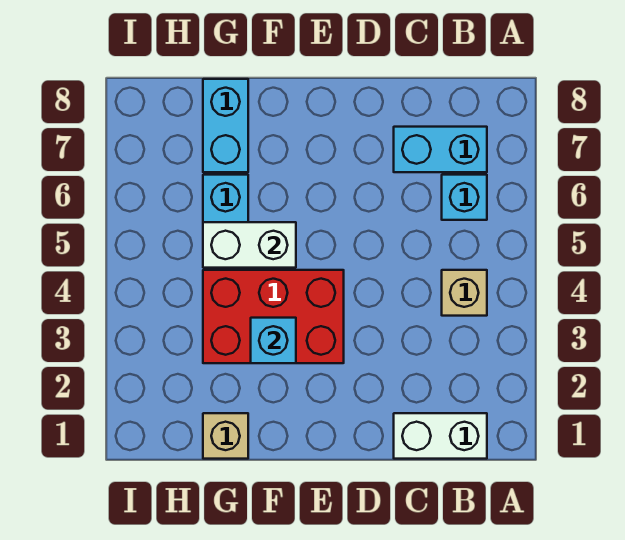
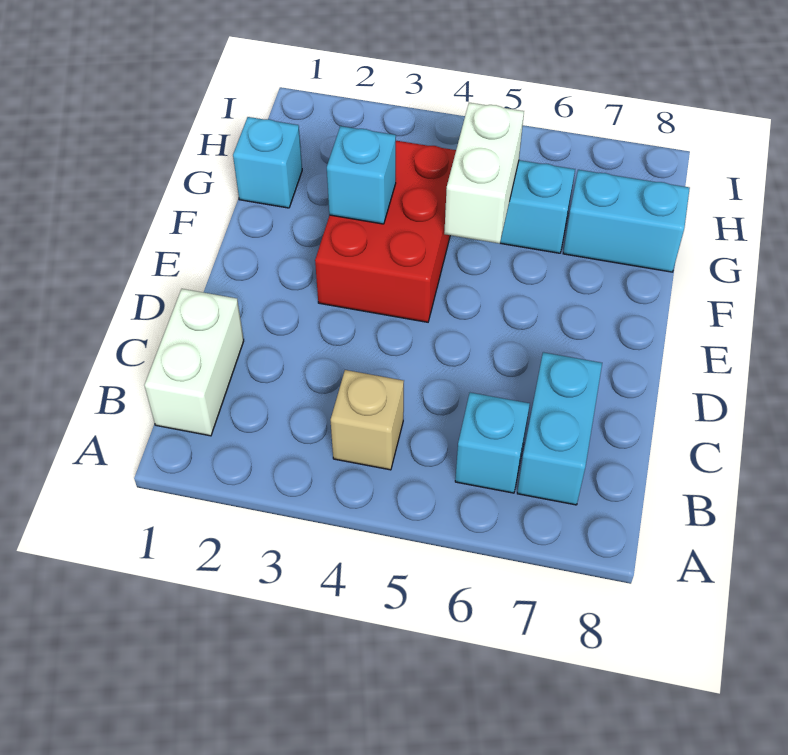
tan brick G1 level 1 -> cyan brick G1 level 1

